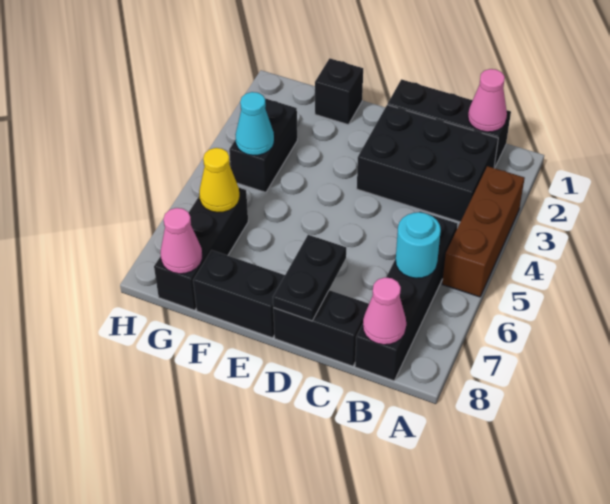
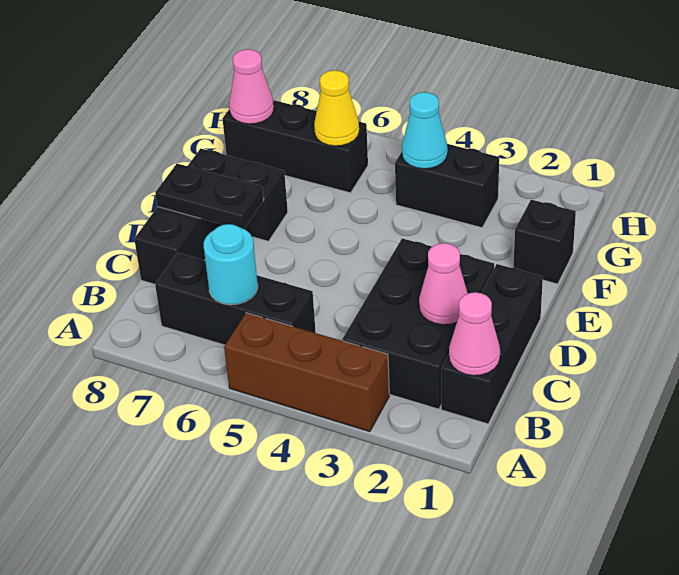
black brick B5:B8 level 1 -> black brick B5:B7 level 1
pink cone B8 level 2 -> pink cone C2 level 2
black brick E8:F8 level 1 -> black brick E7:E8 level 1

